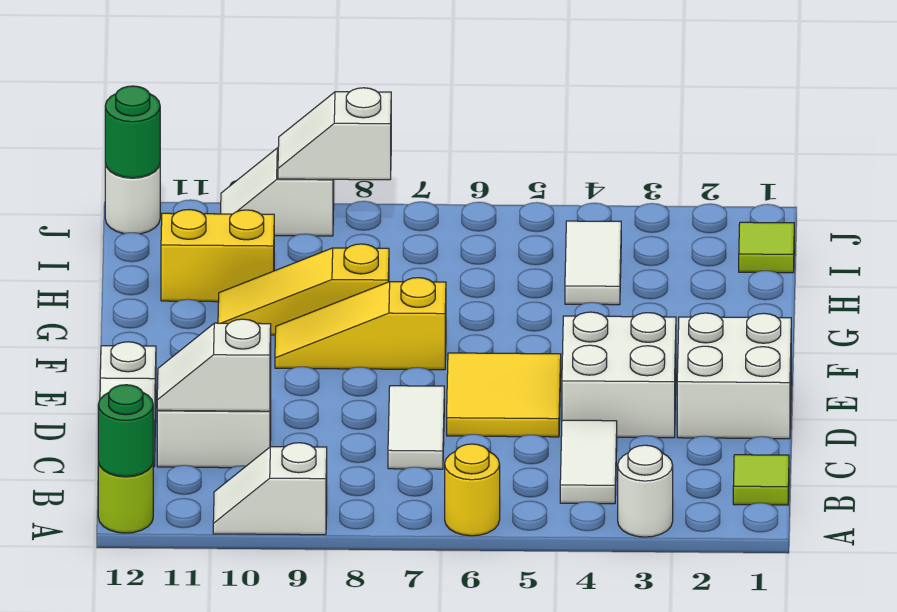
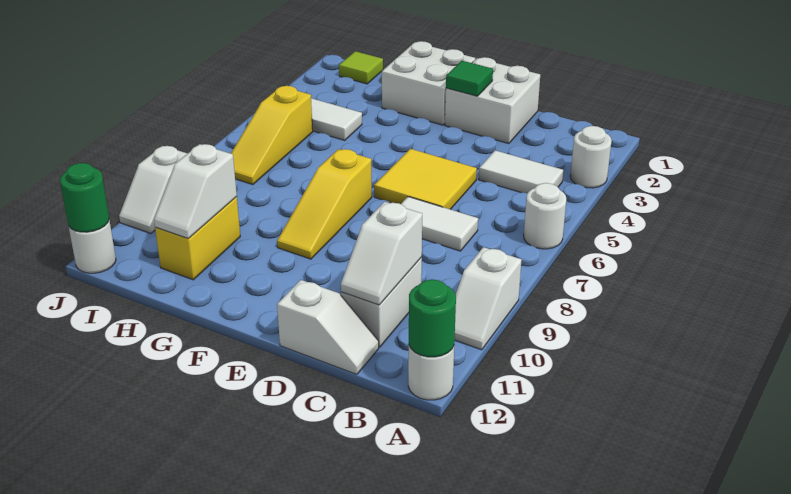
yellow round brick A6 level 1 -> white round brick A6 level 1
lime round brick A12 level 1 -> white round brick A12 level 1
lime tile B1 level 1 -> none
white brick D3:E4 level 1 -> white brick F1:G2 level 1
none -> green tile E2 level 2
yellow slope G8:G10 level 1 top 8 -> yellow slope I5:I7 level 1 top 5
white slope J8:J9 level 2 top 8 -> white slope H10:H11 level 2 top 10

